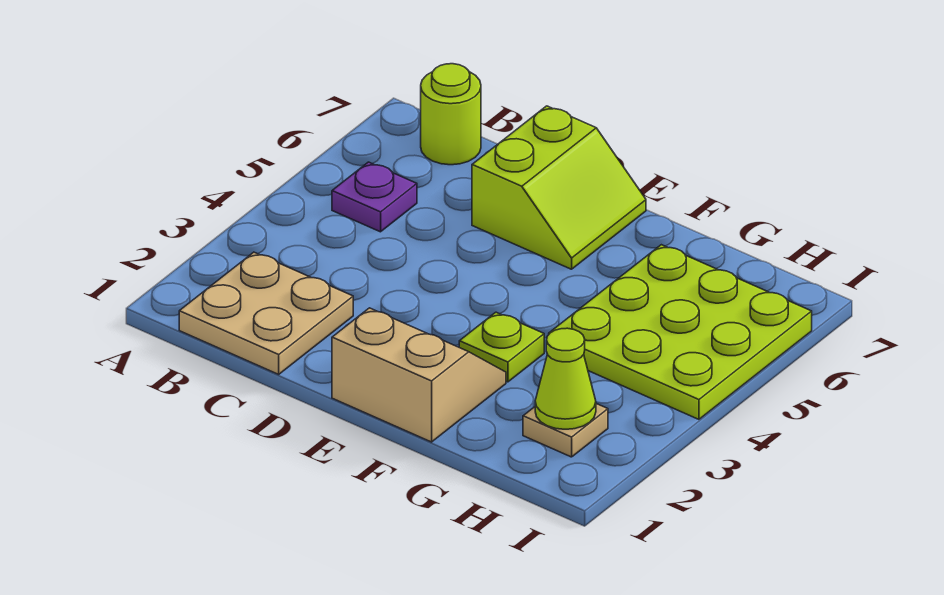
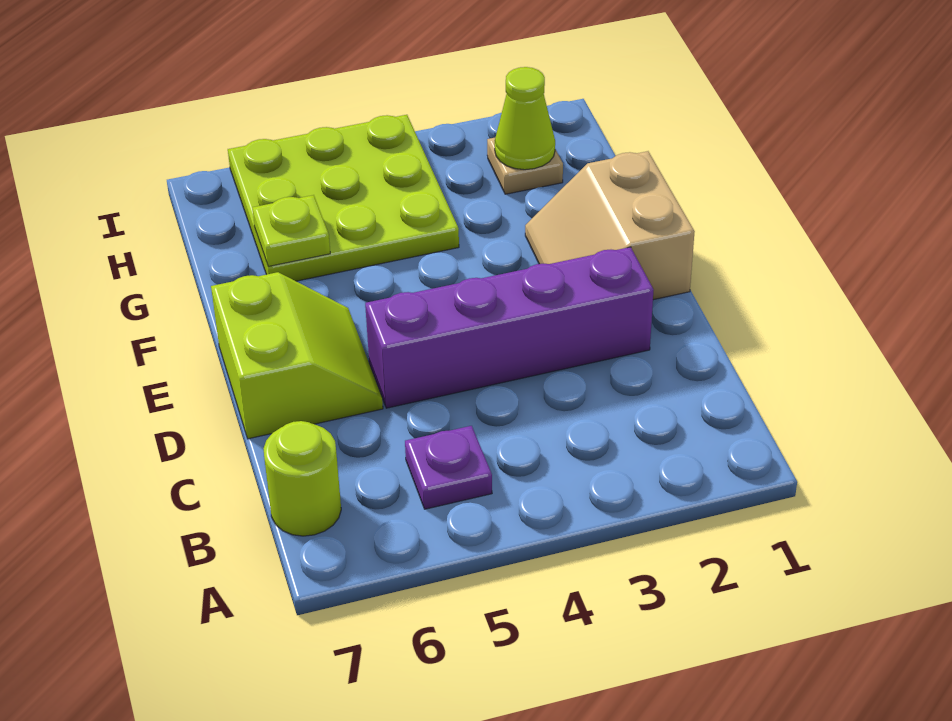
tan plate B1:C2 level 1 -> none
none -> purple brick D2:D5 level 1
lime slope D6:E7 level 1 top D -> lime slope D6:E7 level 1 top 7
lime plate F3 level 1 -> lime plate G6 level 2

